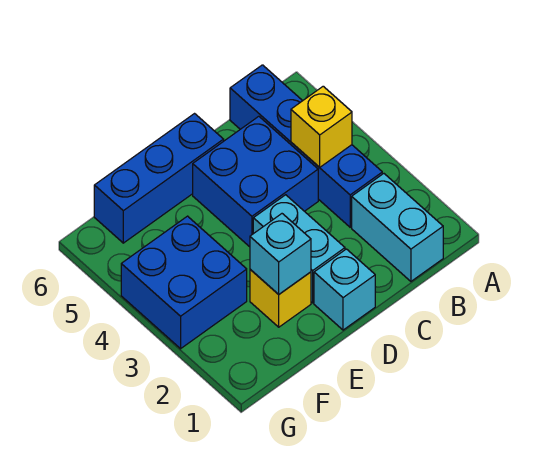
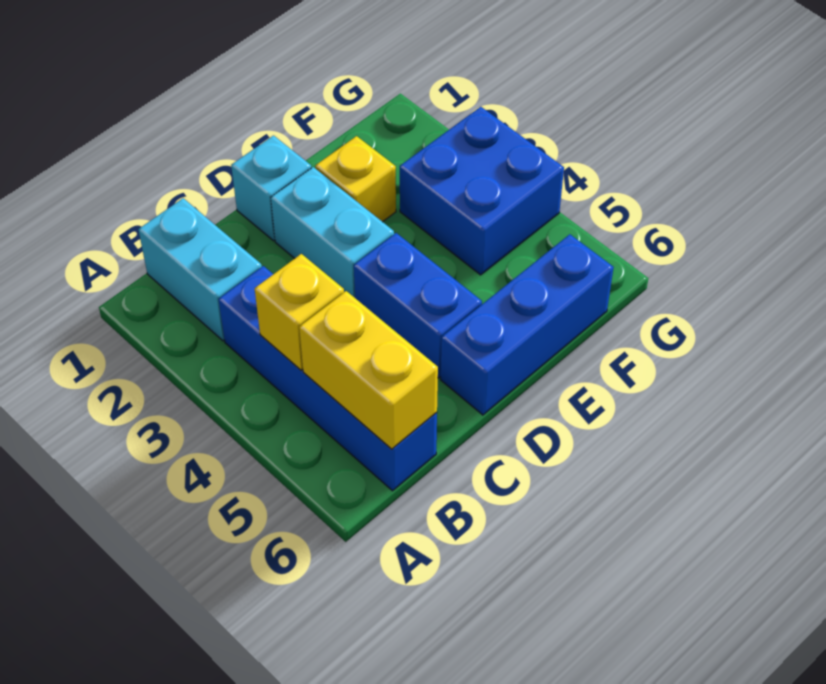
none -> yellow brick B5:B6 level 2
blue brick C4:D5 level 1 -> blue brick D4:D5 level 1
cyan brick E2 level 2 -> none

